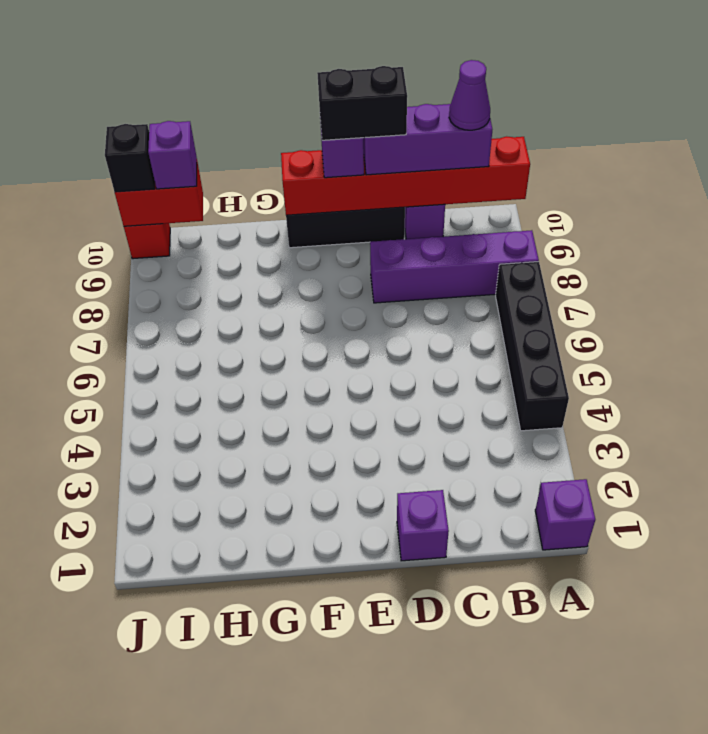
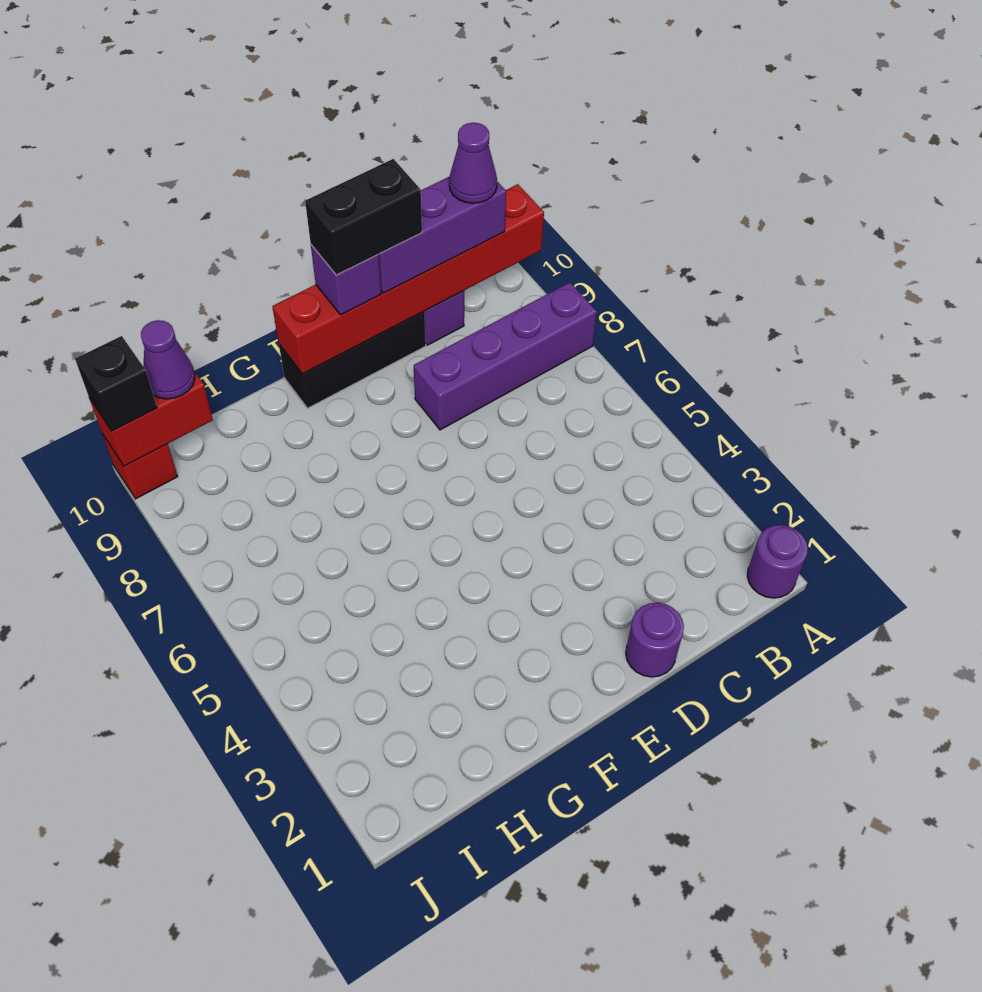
purple brick A1 level 1 -> purple round brick A1 level 1
black brick A4:A7 level 1 -> none
purple brick D1 level 1 -> purple round brick D1 level 1
purple brick I10 level 3 -> purple cone I10 level 3

